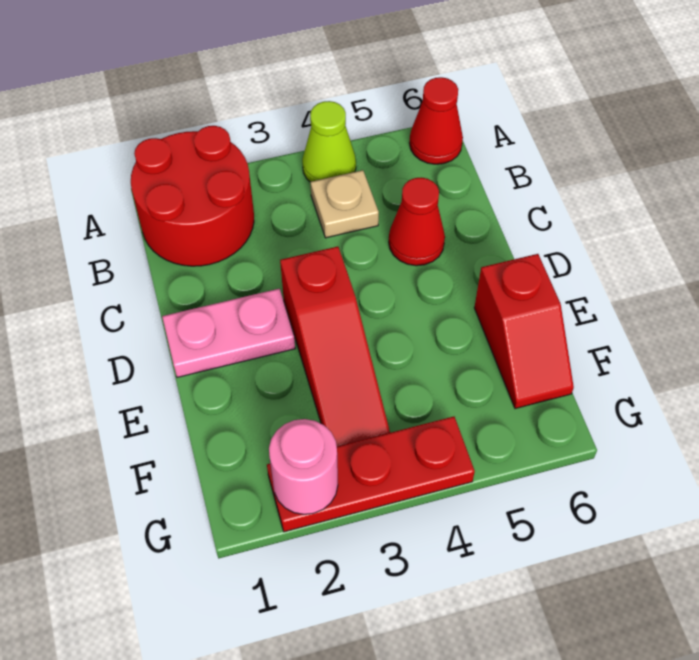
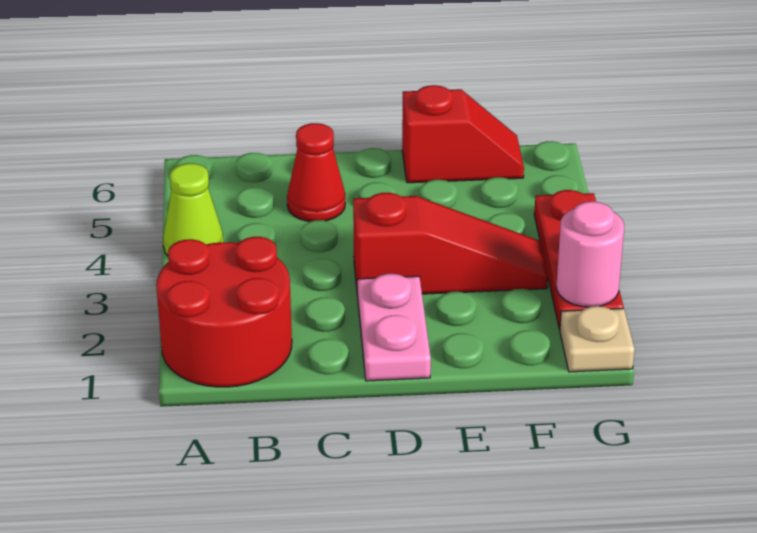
red cone A6 level 1 -> none
tan plate B4 level 1 -> tan plate G1 level 1

